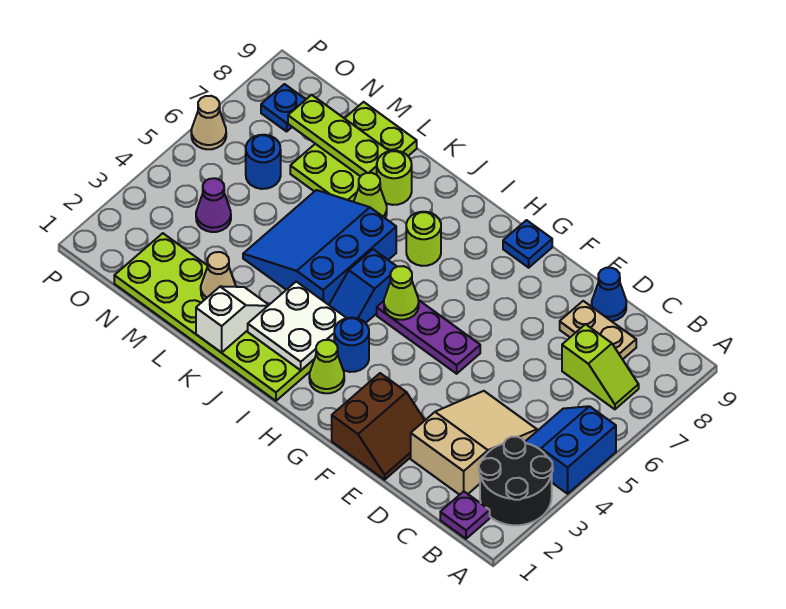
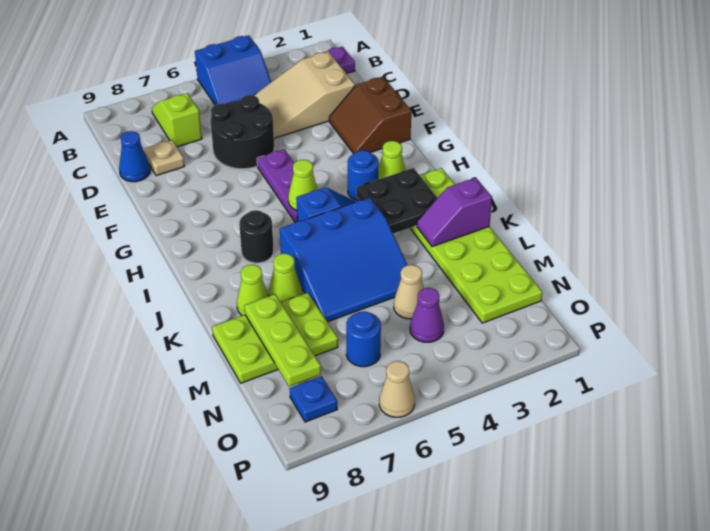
black round brick A2:B3 level 1 -> black round brick D5:E6 level 1
tan plate C8:D8 level 1 -> tan plate D8 level 1
brown slope E1:F2 level 1 top F -> brown slope E1:F2 level 1 top 1
blue plate G9 level 1 -> none
white plate I2:J3 level 2 -> black plate I2:J3 level 2
lime round brick I7 level 1 -> black round brick I7 level 1
white slope K1:K2 level 2 top 1 -> purple slope K1:K2 level 2 top 1
lime round brick K8 level 1 -> lime cone K8 level 1
tan cone L2 level 2 -> tan cone M4 level 1

